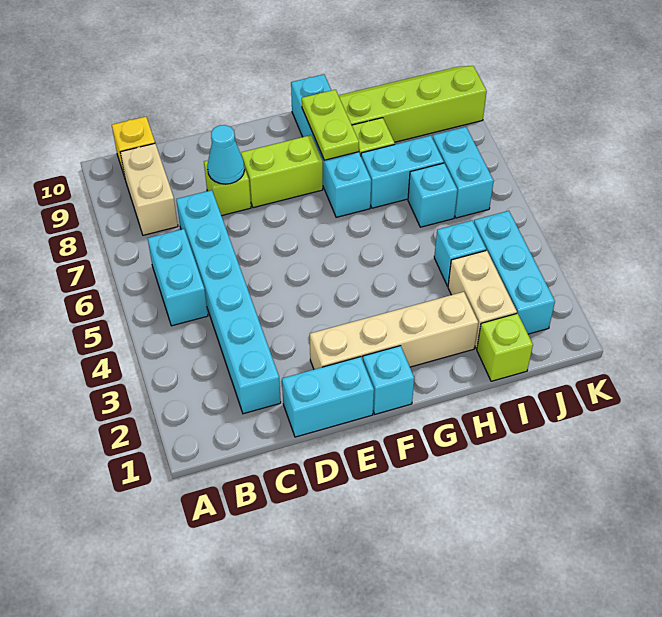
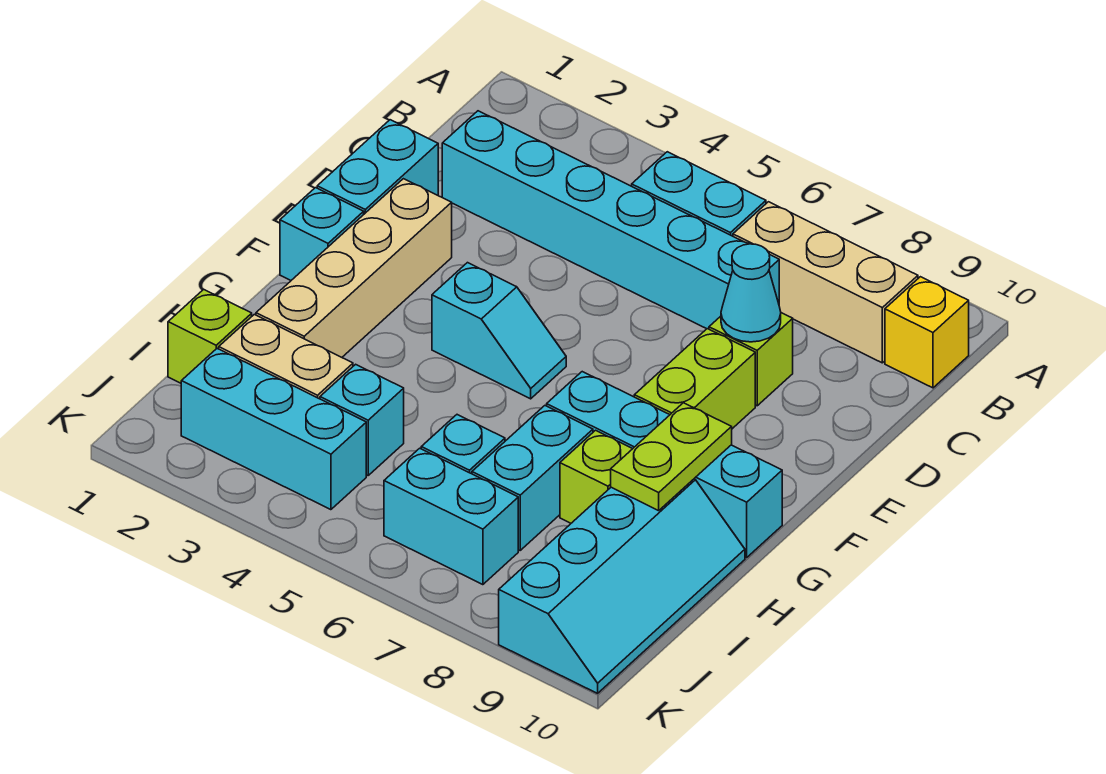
tan brick B8:B9 level 1 -> tan brick B7:B9 level 1
none -> cyan slope F4:F5 level 1 top 4
lime plate G8:G9 level 2 -> lime plate G9:H9 level 2
lime slope H9:K10 level 1 top 9 -> cyan slope H9:K10 level 1 top 9

